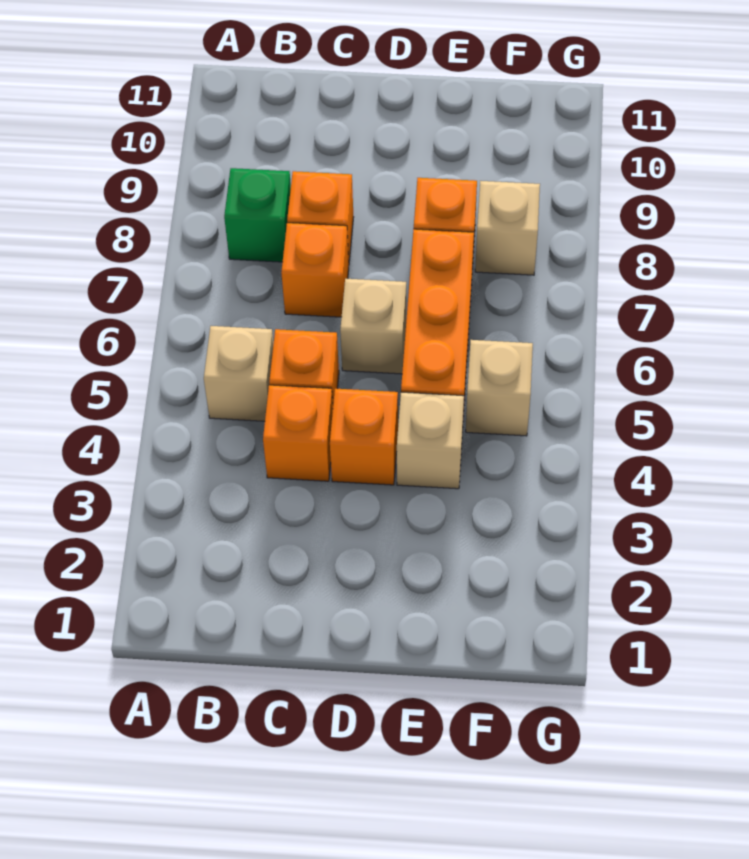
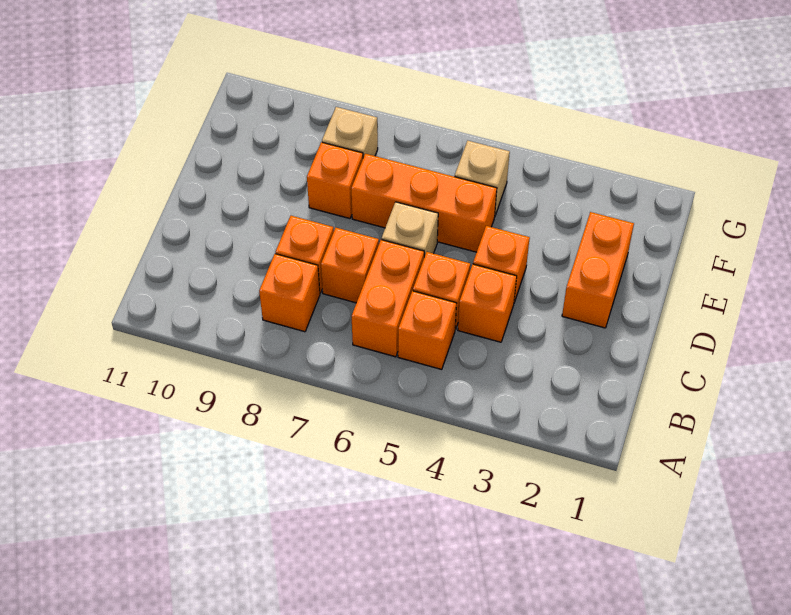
tan brick B5 level 1 -> orange brick B5 level 1
none -> orange brick B6:C6 level 1
green brick B8 level 1 -> orange brick B8 level 1
none -> orange brick D2:E2 level 1
tan brick E4 level 1 -> none

